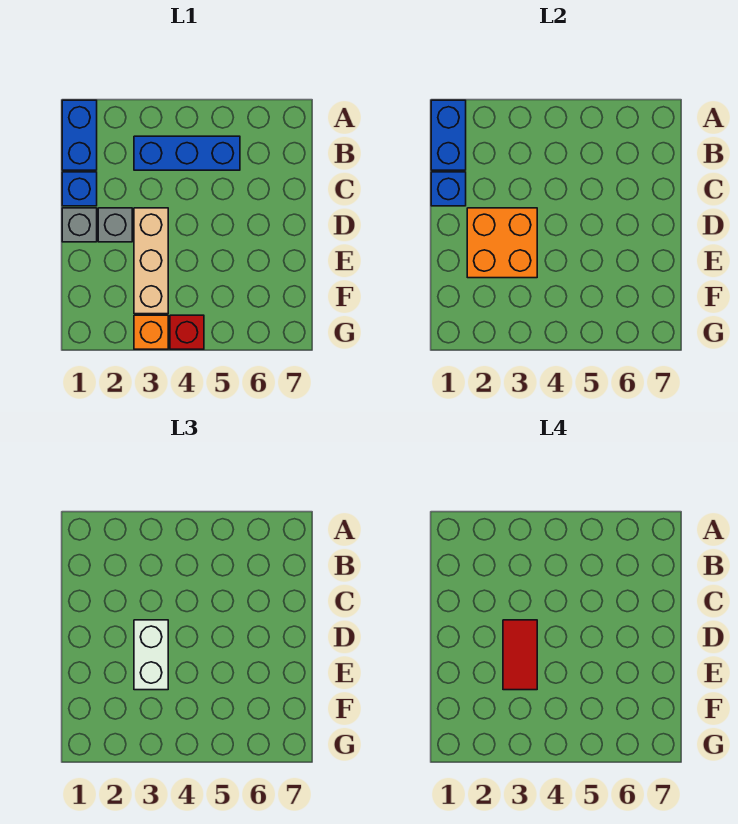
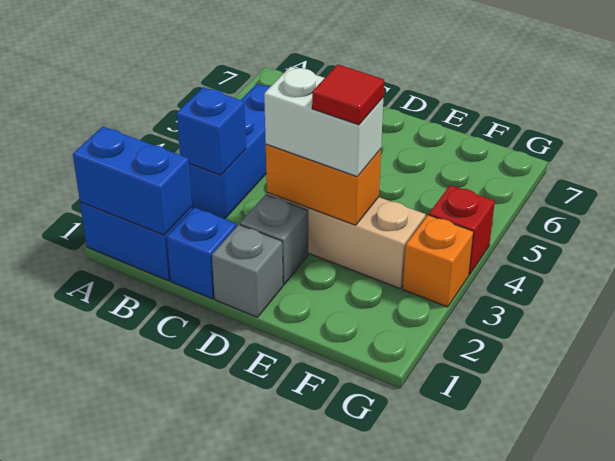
blue brick C1 level 2 -> blue brick B3 level 2
orange brick D2:E3 level 2 -> orange brick D3:E3 level 2
red tile D3:E3 level 4 -> red tile E3 level 4

